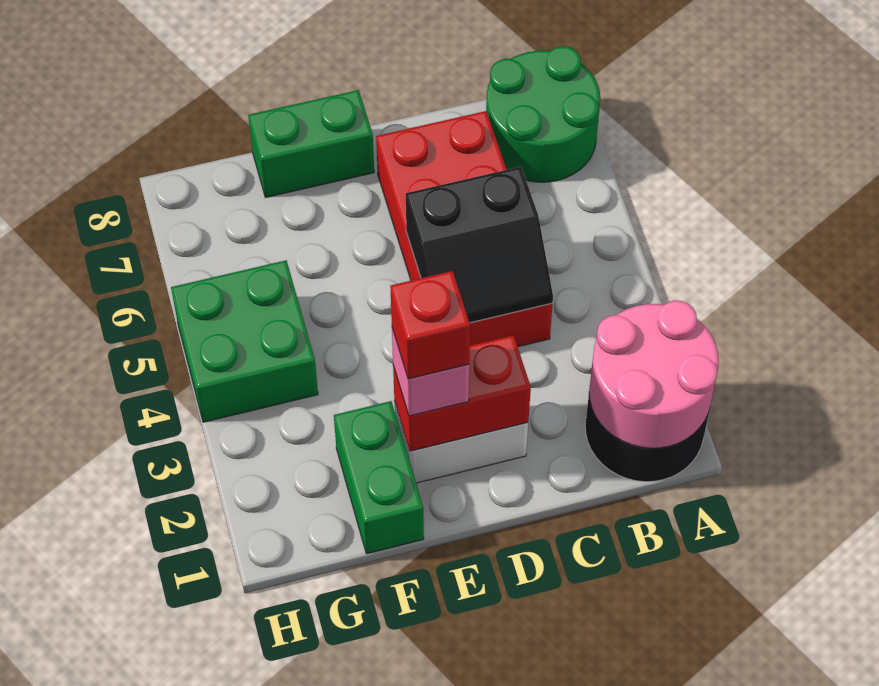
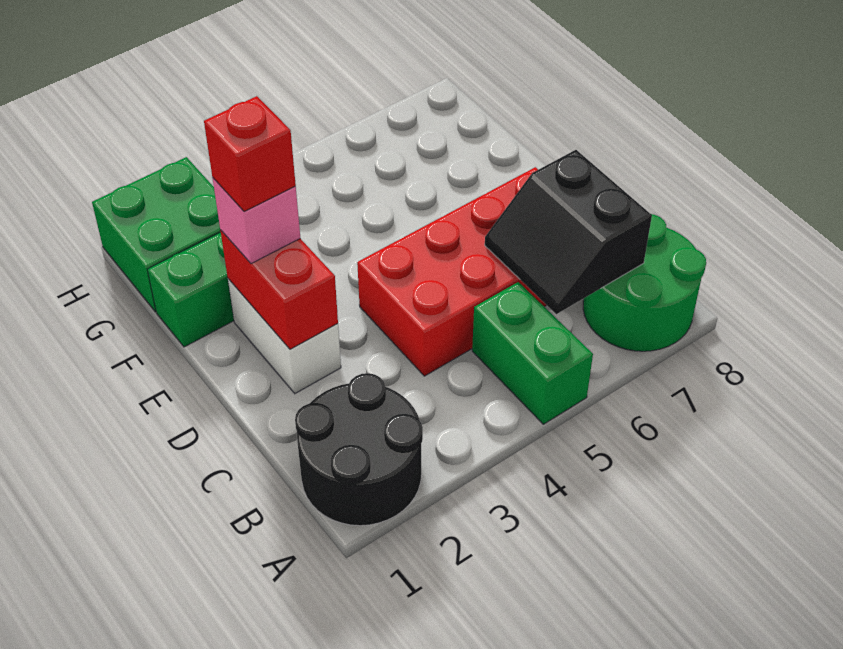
pink round brick A1:B2 level 2 -> none
black slope C4:D5 level 2 top 5 -> black slope B6:C7 level 2 top 7
green brick E8:F8 level 1 -> green brick A5:B5 level 1
green brick G4:H5 level 1 -> green brick G1:H2 level 1

